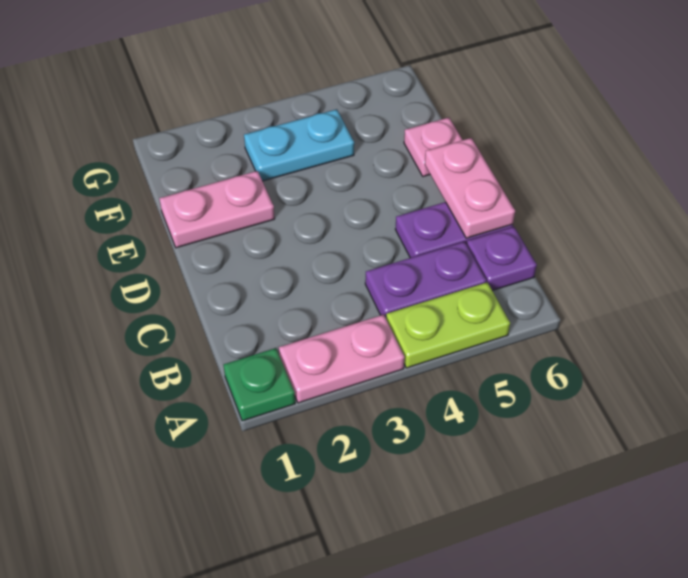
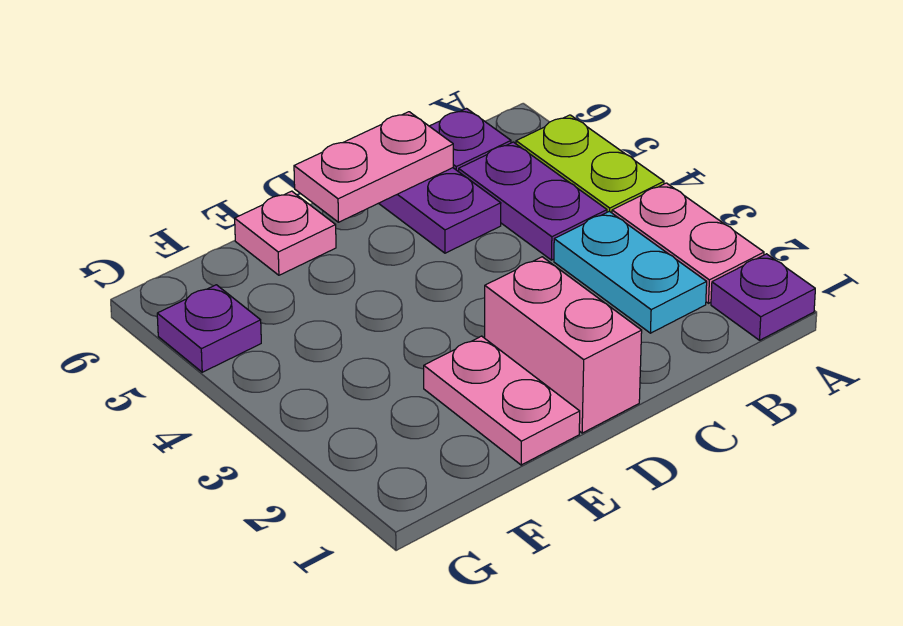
green plate A1 level 1 -> purple plate A1 level 1
none -> pink brick D1:D2 level 1
cyan plate F3:F4 level 1 -> cyan plate B2:B3 level 1
none -> purple plate G5 level 1

